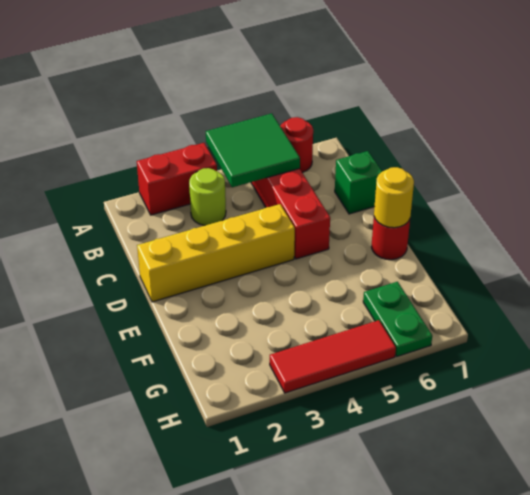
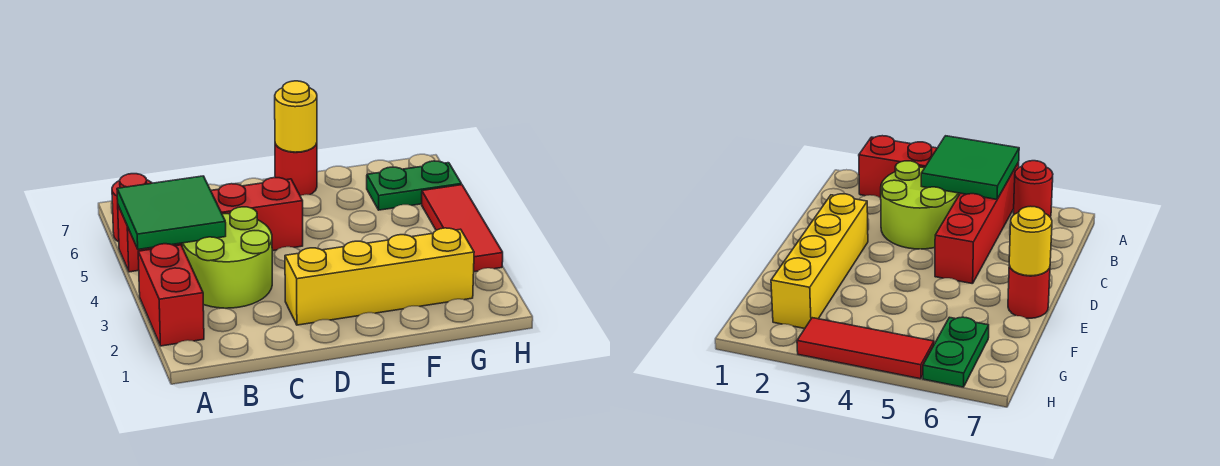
lime round brick B3 level 1 -> lime round brick B3:C4 level 1
green brick C7 level 1 -> none
yellow brick D1:D4 level 1 -> yellow brick D2:G2 level 1

